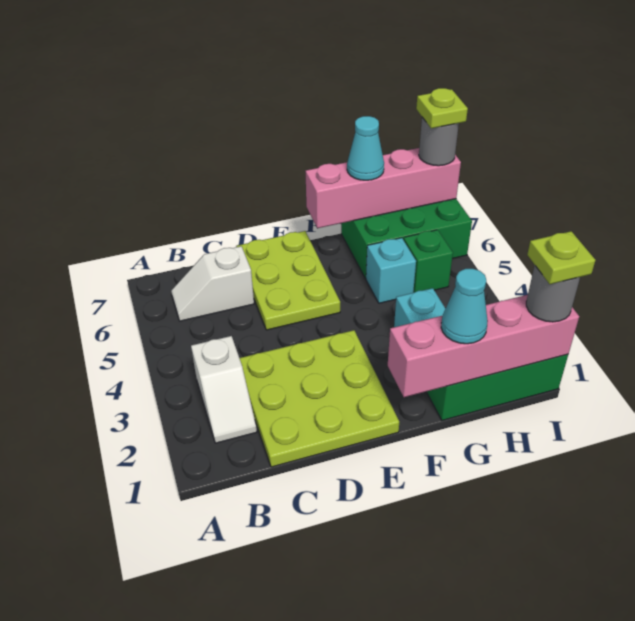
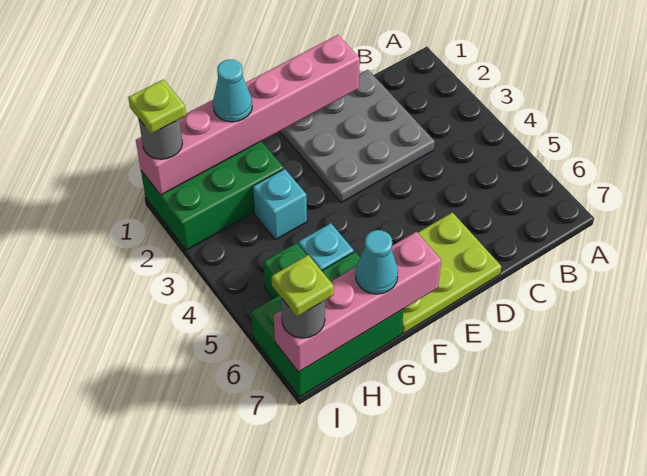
white slope B2:B3 level 1 top 3 -> none
white slope B6:C6 level 1 top C -> none
lime plate C1:E3 level 1 -> grey plate C1:E3 level 1
lime plate D5:E7 level 1 -> lime plate D6:F7 level 1
pink brick F1:I1 level 2 -> pink brick D1:I1 level 2

